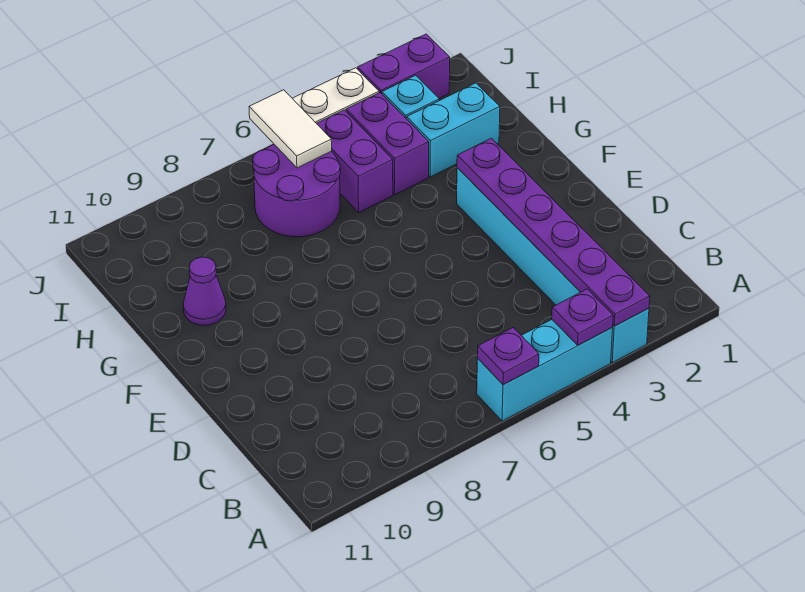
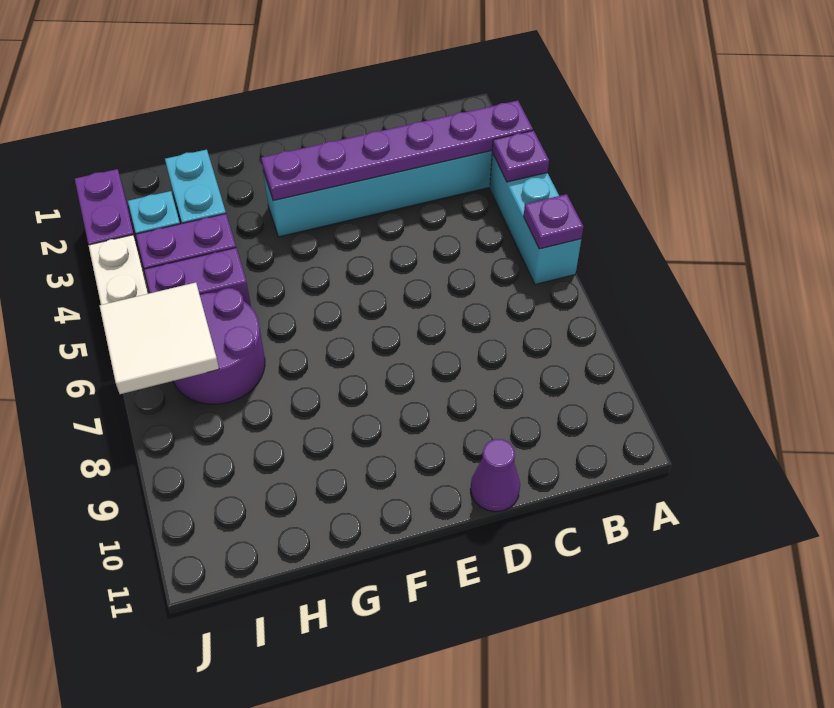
purple cone G10 level 1 -> purple cone D11 level 1
white tile I6:J6 level 2 -> white tile I6:J7 level 2

